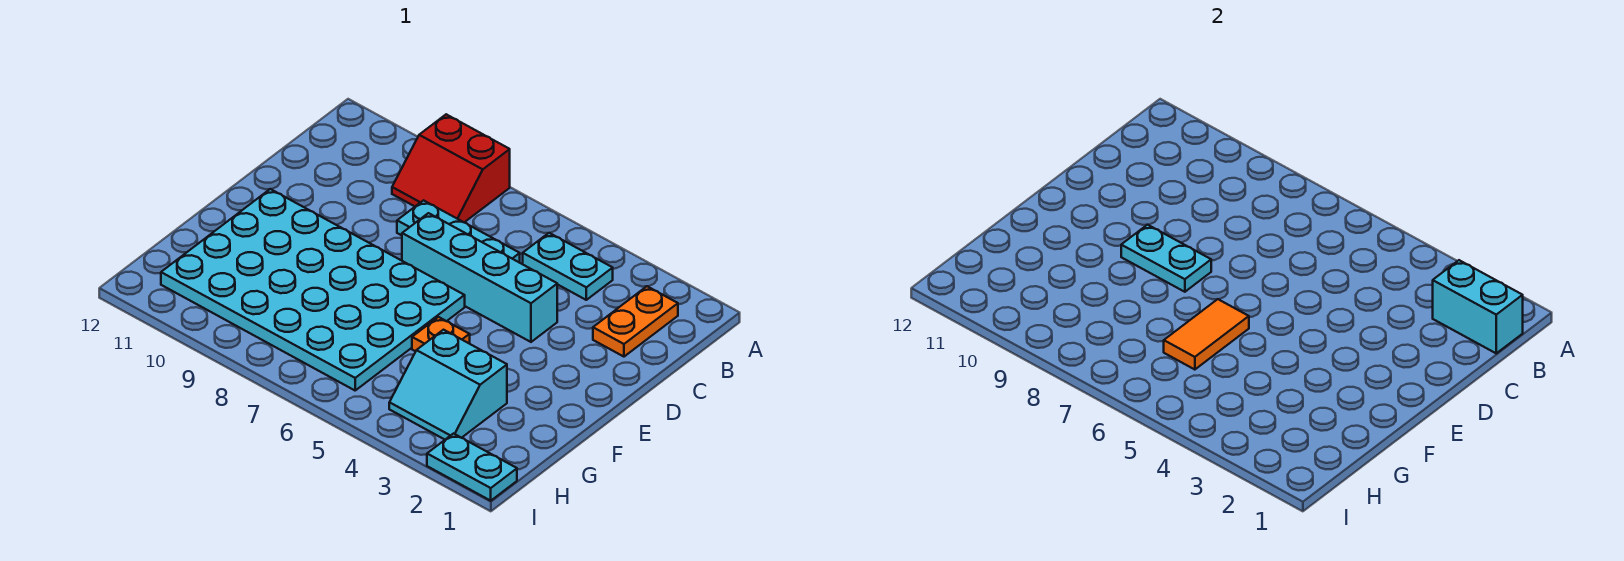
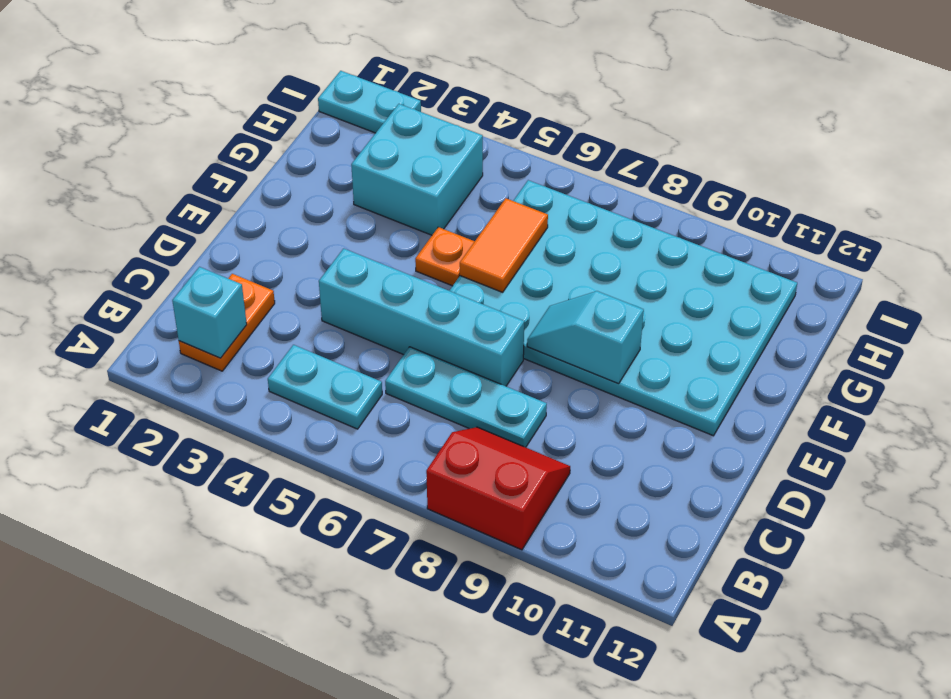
cyan brick B1:B2 level 2 -> cyan brick B2 level 2
cyan plate E8:E9 level 2 -> cyan slope E8:E9 level 2 top 9
cyan slope G3:H4 level 1 top G -> cyan brick G3:H4 level 1

